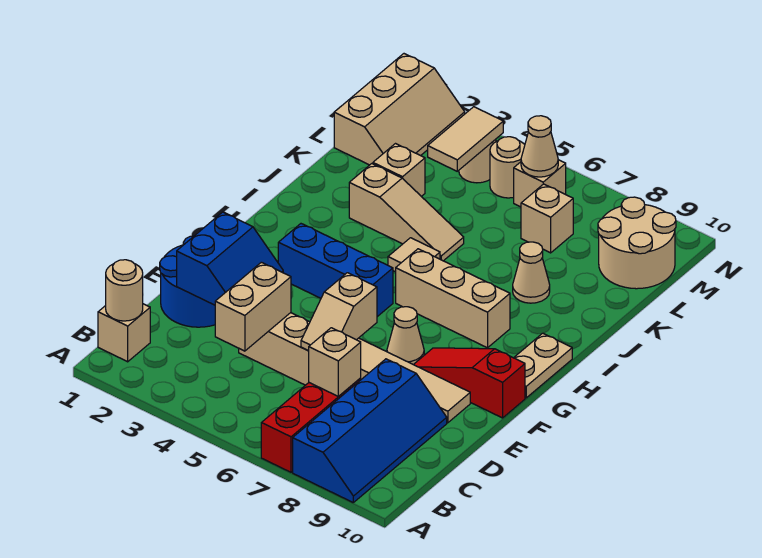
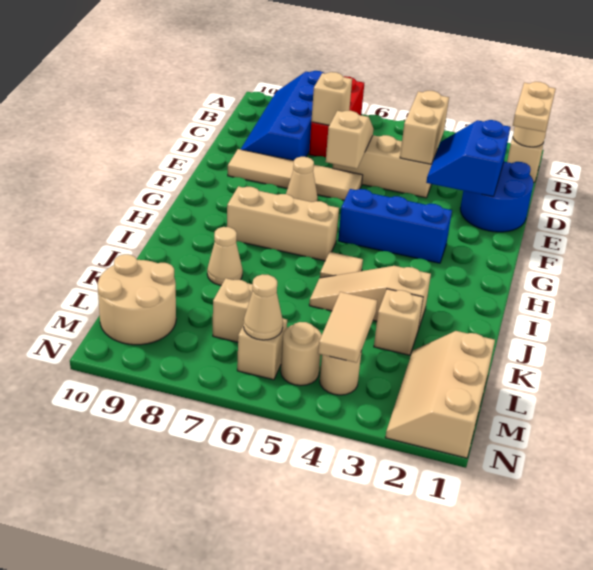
red slope F8:F10 level 1 top 10 -> none
tan plate G10:H10 level 1 -> tan plate B1:C1 level 3

